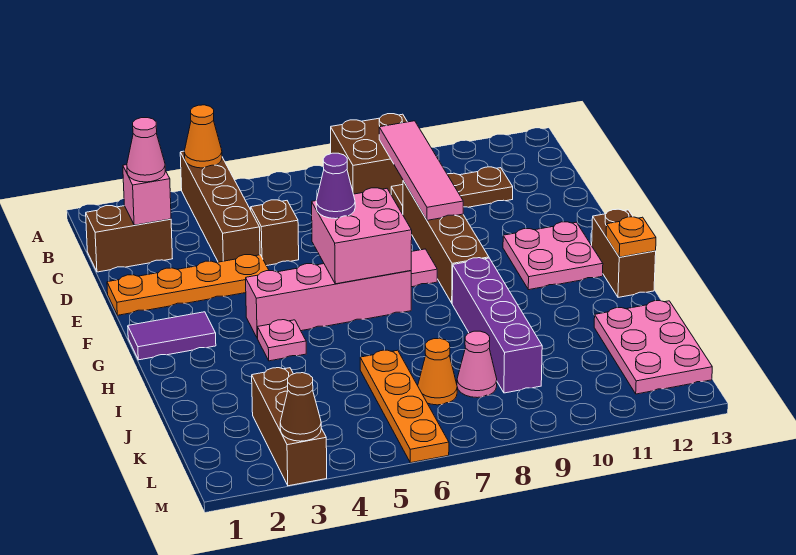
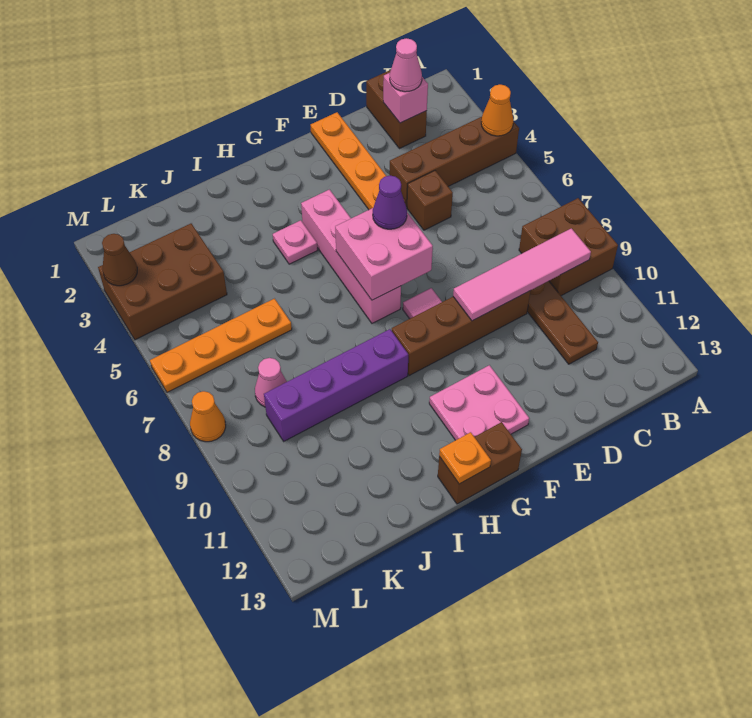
purple tile G1:G2 level 1 -> none
pink plate J12:L13 level 1 -> none
brown brick K3:M3 level 1 -> brown brick K3:M4 level 1
orange cone K7 level 1 -> orange cone M8 level 1

